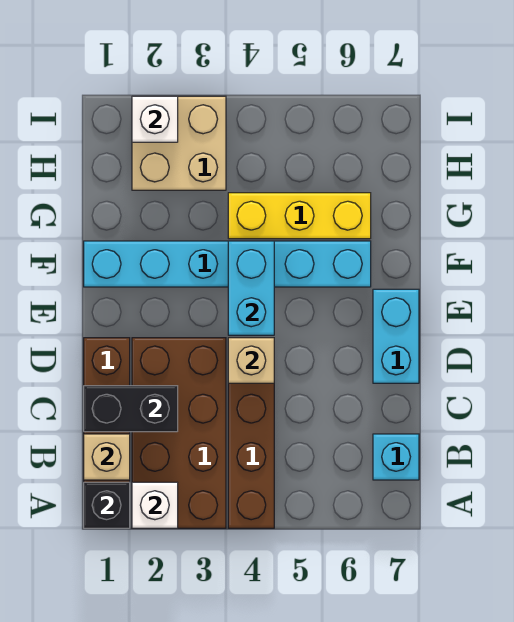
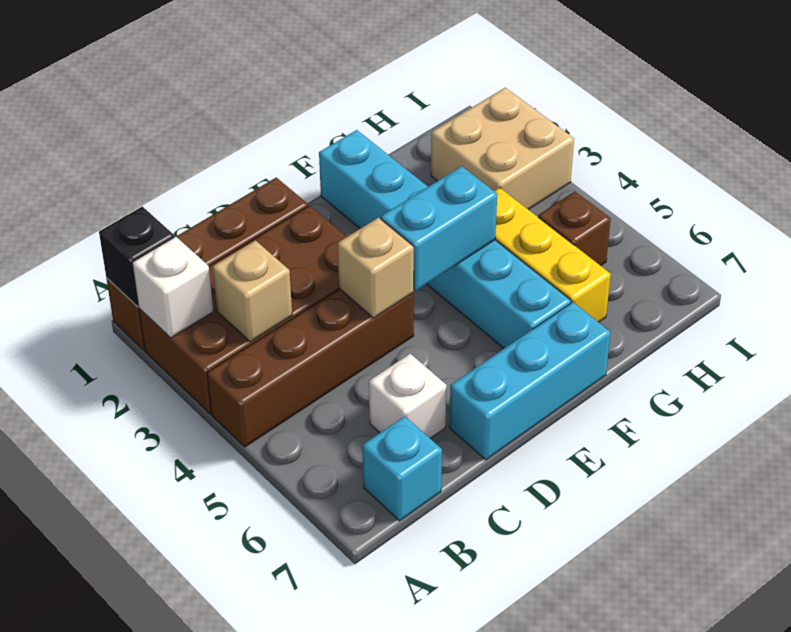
tan brick B1 level 2 -> tan brick B3 level 2
black brick C1:C2 level 2 -> none
cyan brick D7:E7 level 1 -> cyan brick D7:F7 level 1
none -> brown brick H5 level 1
white brick I2 level 2 -> white brick C6 level 1

